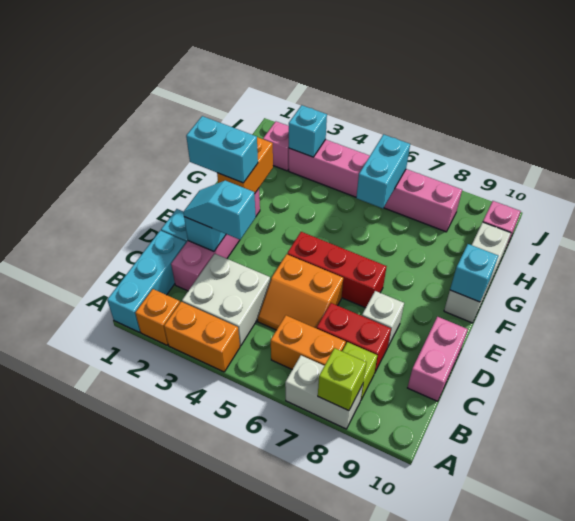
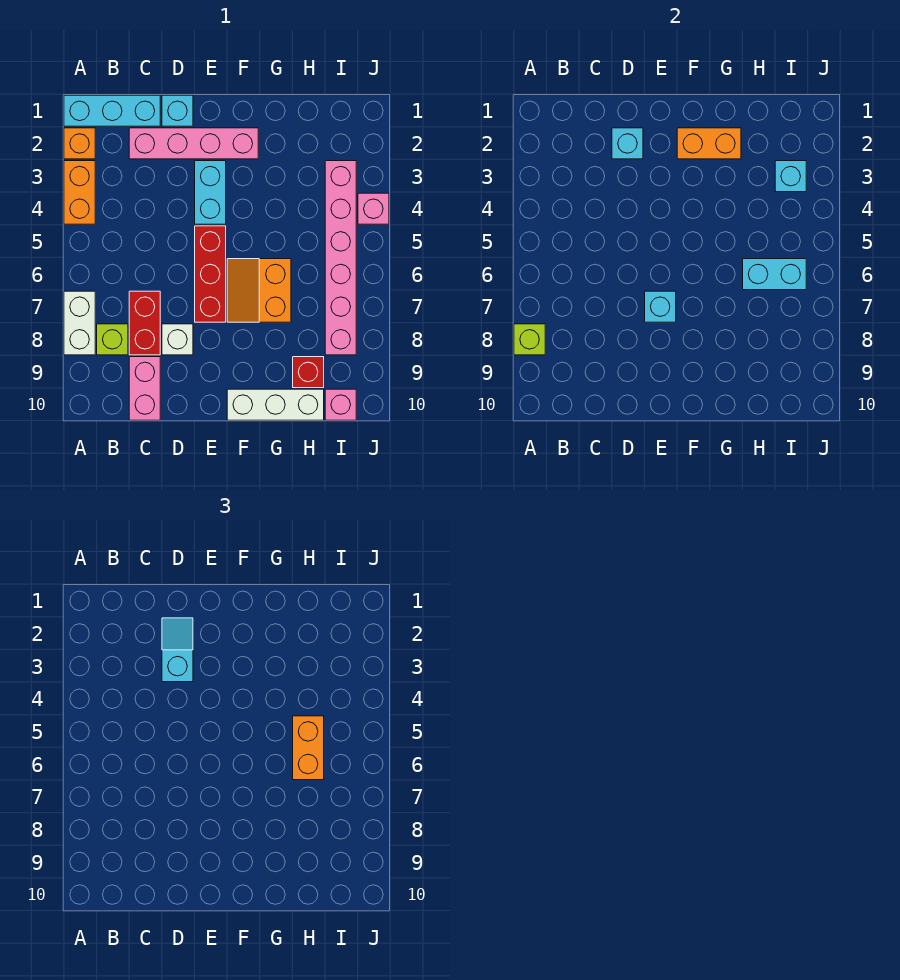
white brick B3:C4 level 1 -> none
orange brick B6:B7 level 1 -> orange brick H5:H6 level 3
orange slope C5:D6 level 1 top D -> orange slope F6:G7 level 1 top G
pink brick C10:D10 level 1 -> pink brick C9:C10 level 1
cyan brick F1:F2 level 3 -> cyan brick E3:E4 level 1
cyan brick F10 level 2 -> cyan brick E7 level 2
none -> red brick H9 level 1
pink brick I2 level 1 -> pink brick J4 level 1

